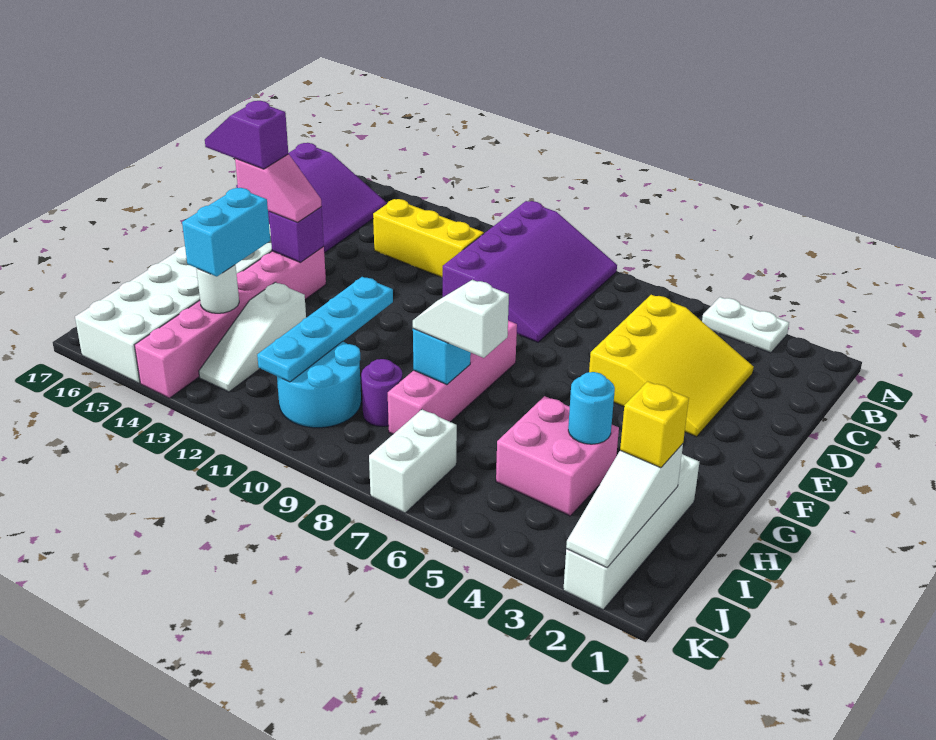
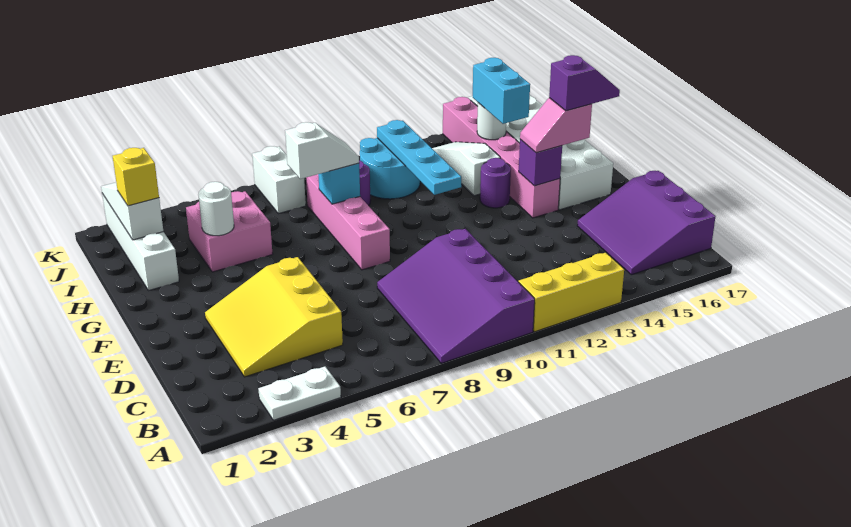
yellow brick C11:C13 level 1 -> yellow brick A11:A13 level 1
none -> purple round brick G13 level 1
cyan round brick H4 level 2 -> white round brick H4 level 2

